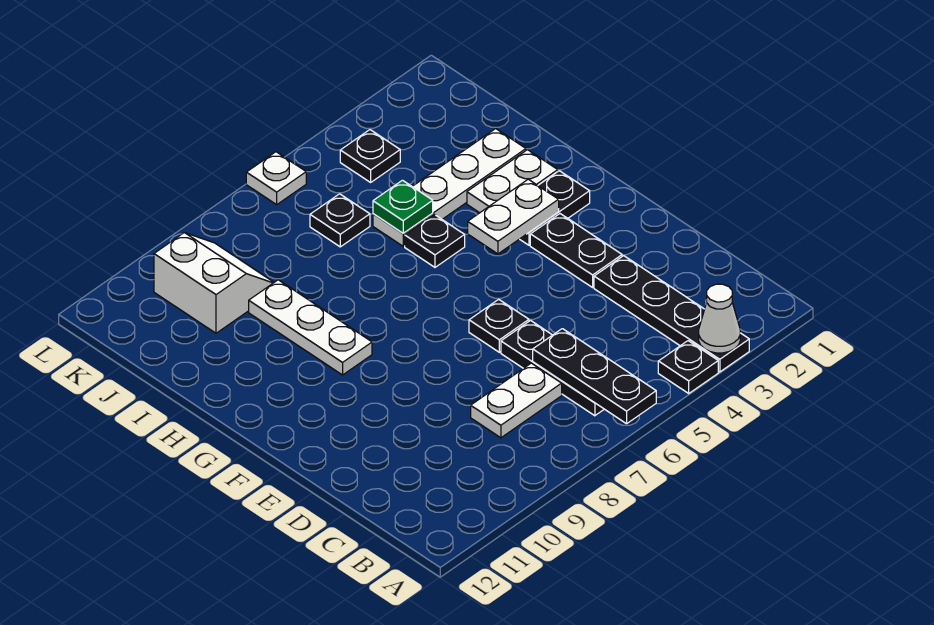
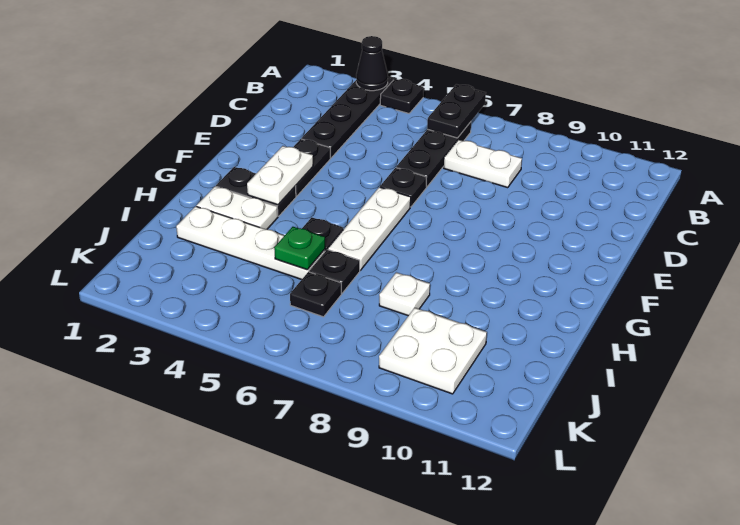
white cone A3 level 2 -> black cone A3 level 2
black plate A6:C6 level 2 -> black plate A6:B6 level 2
white plate G3:G4 level 2 -> white plate F3:G3 level 2
white plate G9:I9 level 1 -> white plate F6:H6 level 1
white slope J9:K10 level 1 top 10 -> white plate J9:K10 level 1
black plate K4 level 1 -> black plate I6 level 1
white plate L6 level 1 -> white plate I8 level 1

